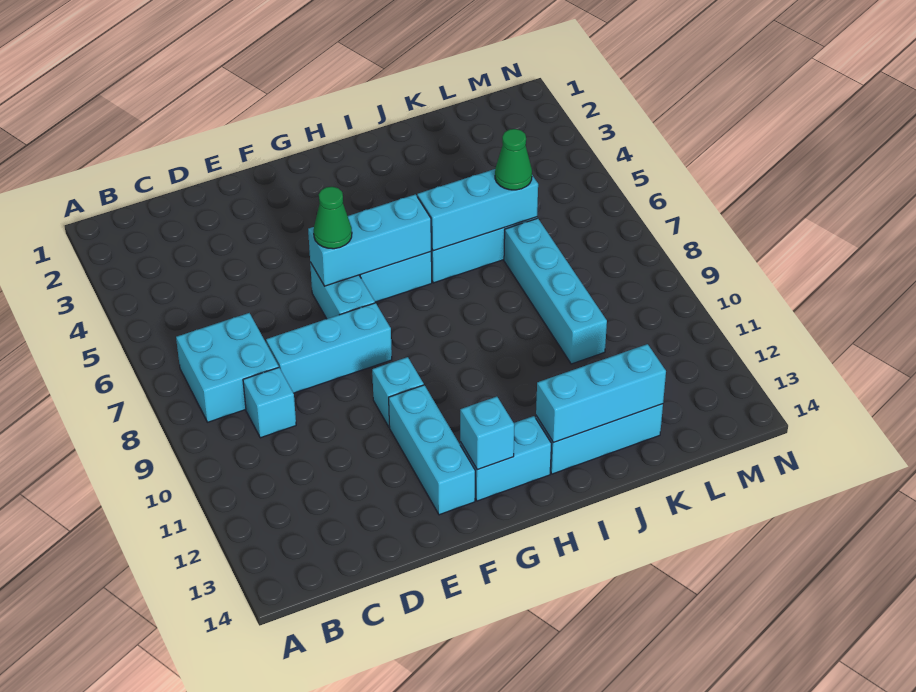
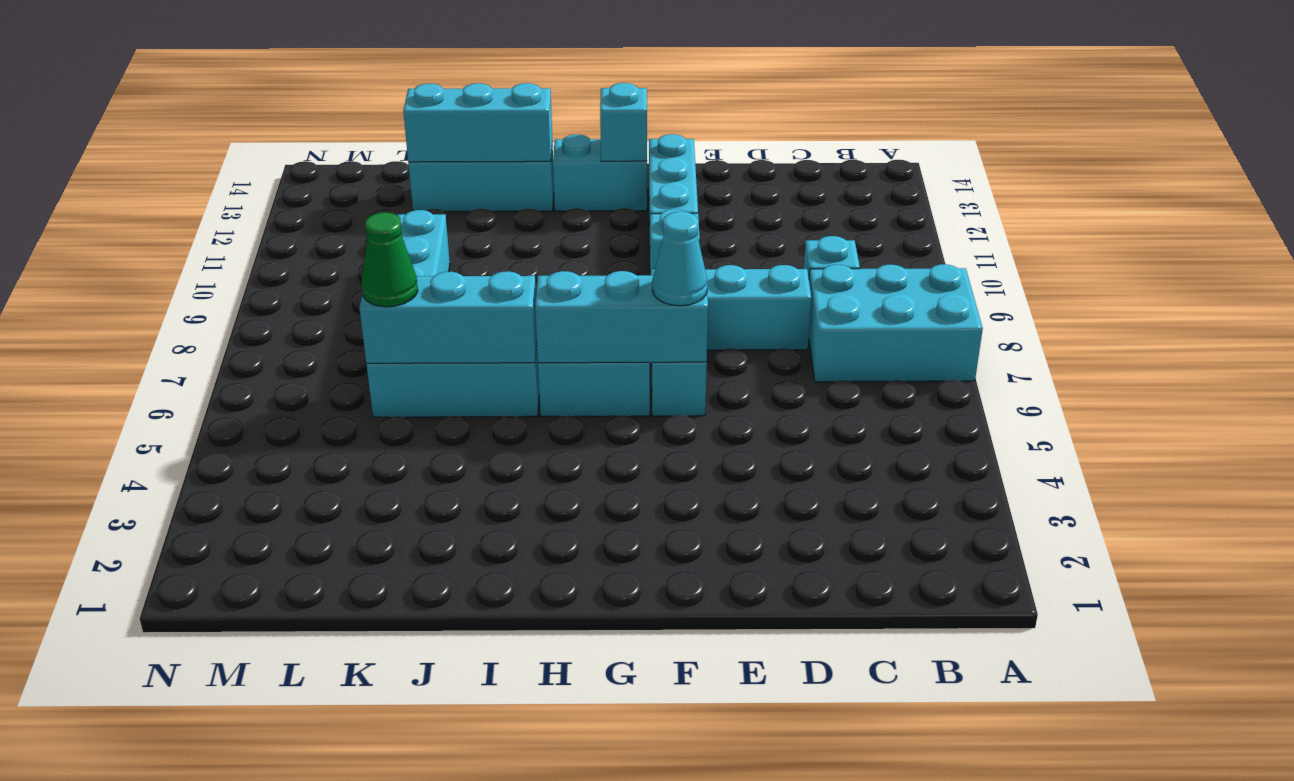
cyan brick B7:C8 level 1 -> cyan brick A7:C8 level 1
green cone F6 level 3 -> cyan cone F6 level 3

